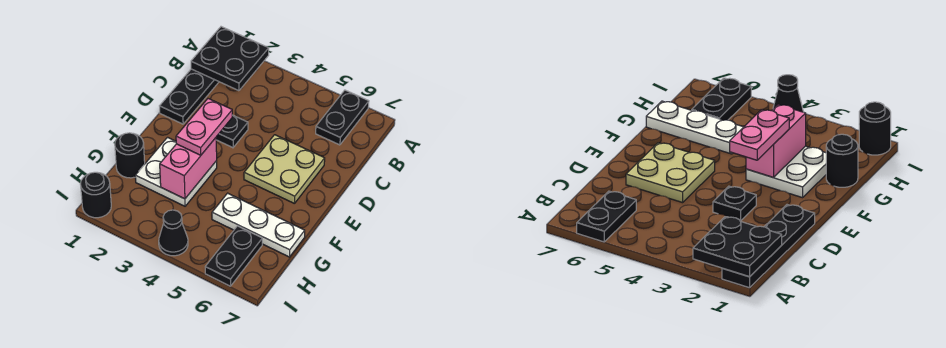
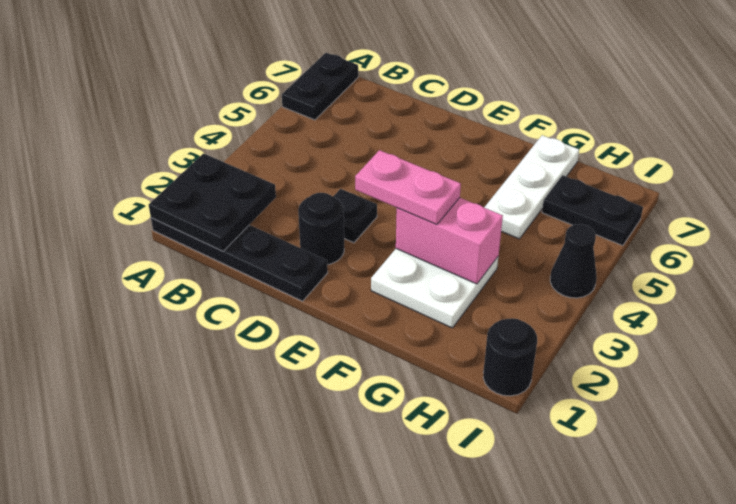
black plate A6:B6 level 1 -> black plate A6:A7 level 1
tan plate D5:E6 level 1 -> none
black round brick G1 level 1 -> black round brick D2 level 1

